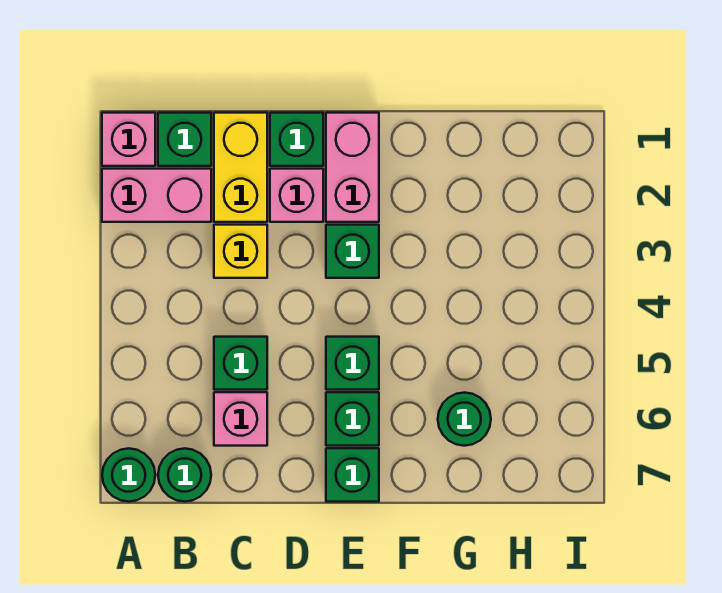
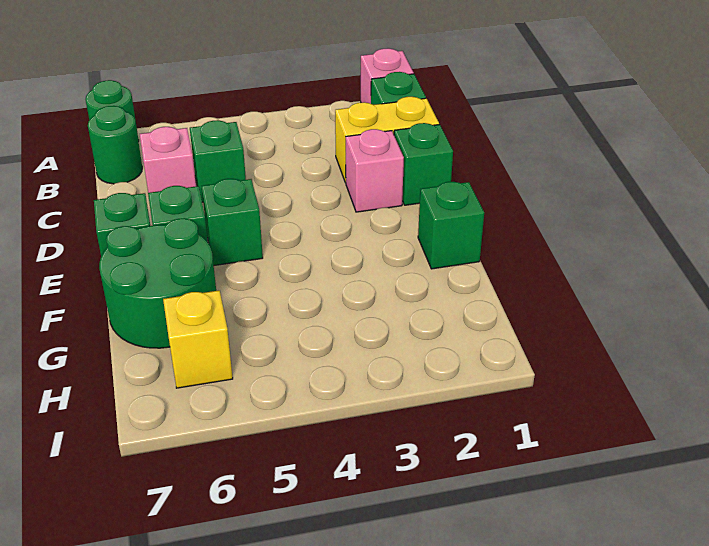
pink brick A2:B2 level 1 -> none
yellow brick C3 level 1 -> yellow brick H6 level 1
pink brick E1:E2 level 1 -> none
green brick E3 level 1 -> green brick F1 level 1
green round brick G6 level 1 -> green round brick F6:G7 level 1

